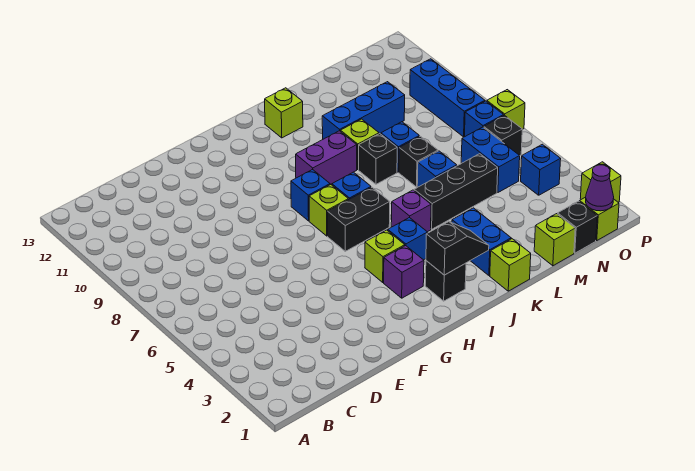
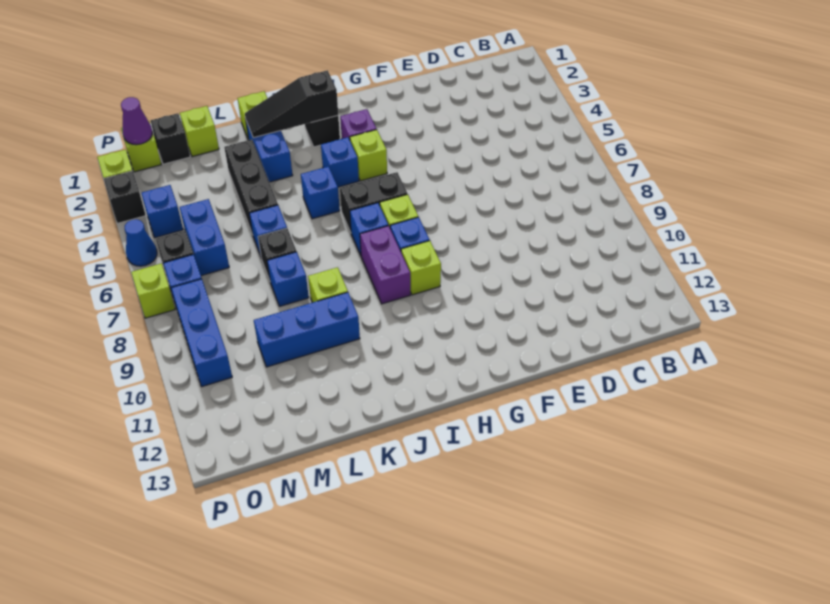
black slope I2:J2 level 2 top I -> black slope I2:K2 level 2 top I
purple brick I9:J9 level 1 -> purple brick I8:I9 level 1
purple brick J5 level 1 -> blue brick J5 level 1
lime brick J12 level 1 -> lime brick H9 level 1
black brick K5:M5 level 1 -> black brick L3:L5 level 1
black brick K8 level 1 -> black brick P3 level 1
none -> blue cone P5 level 1

